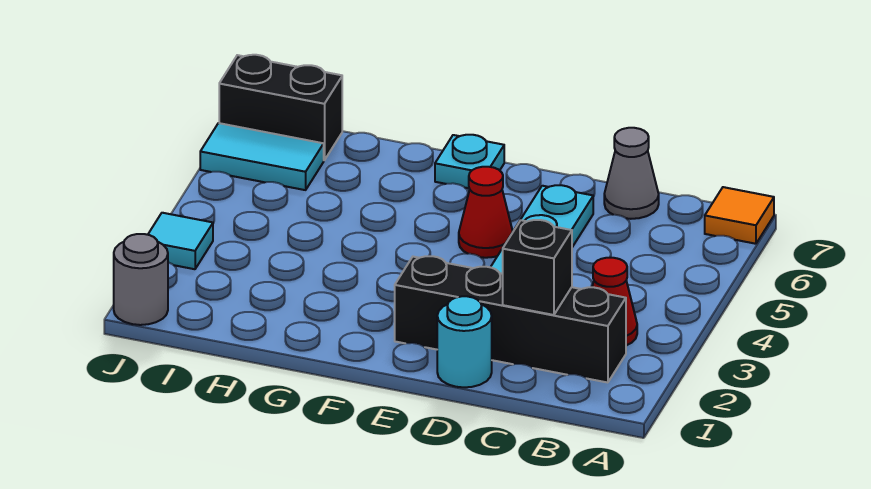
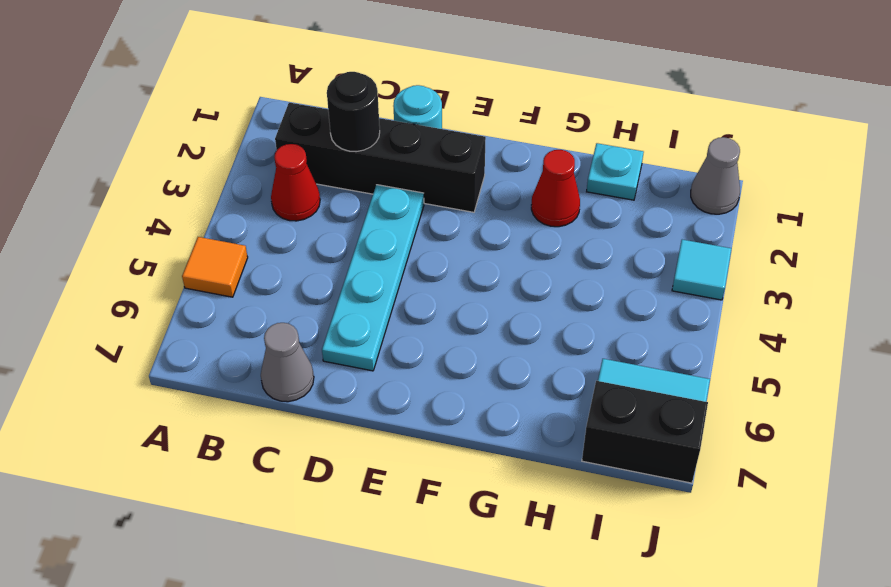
orange tile A7 level 1 -> orange tile A5 level 1
black brick C2 level 2 -> black round brick C2 level 2
red cone E5 level 1 -> red cone G2 level 1
cyan plate F7 level 1 -> cyan plate H1 level 1
grey round brick J1 level 1 -> grey cone J1 level 1

